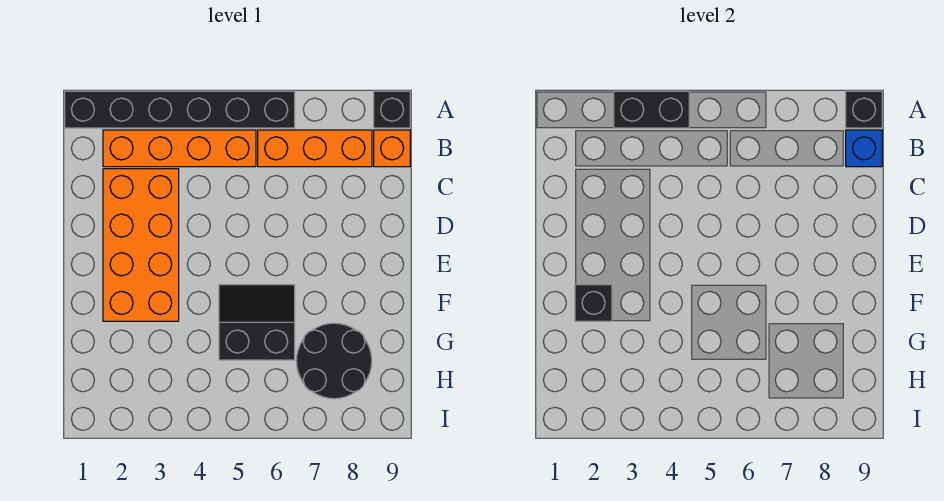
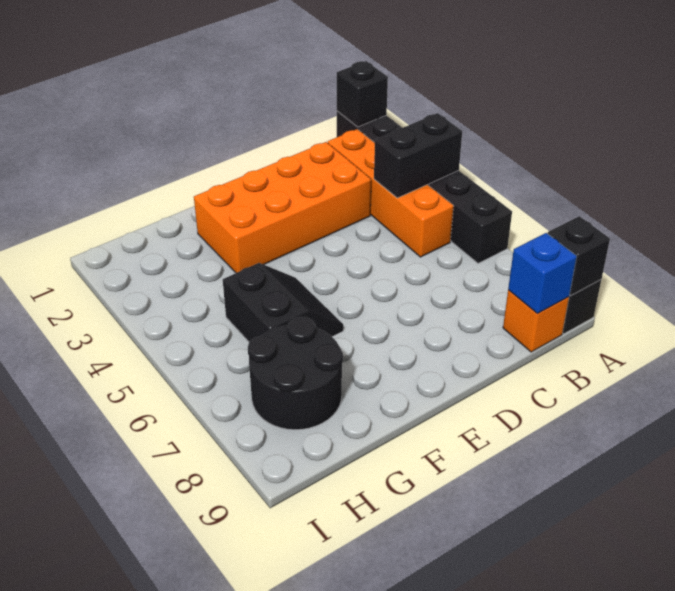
black brick A3:A4 level 2 -> black brick A4:B4 level 2
orange brick B6:B8 level 1 -> none
black brick F2 level 2 -> black brick A1 level 2

